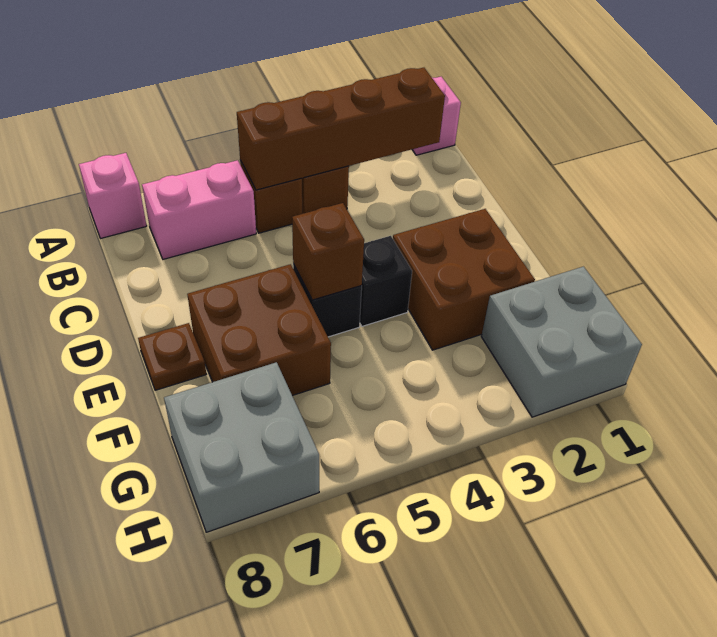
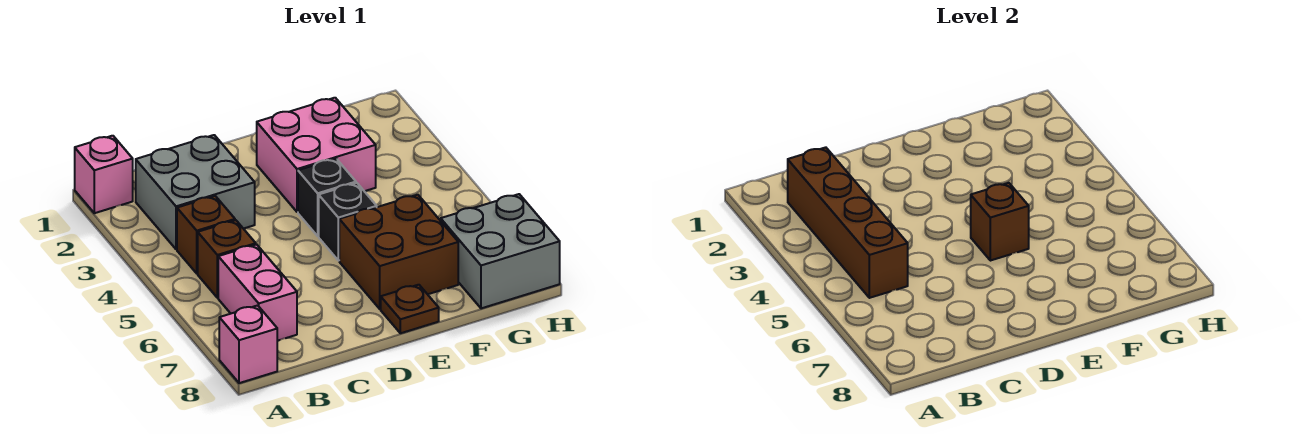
brown brick E2:F3 level 1 -> pink brick E2:F3 level 1
grey brick G1:H2 level 1 -> grey brick B2:C3 level 1

